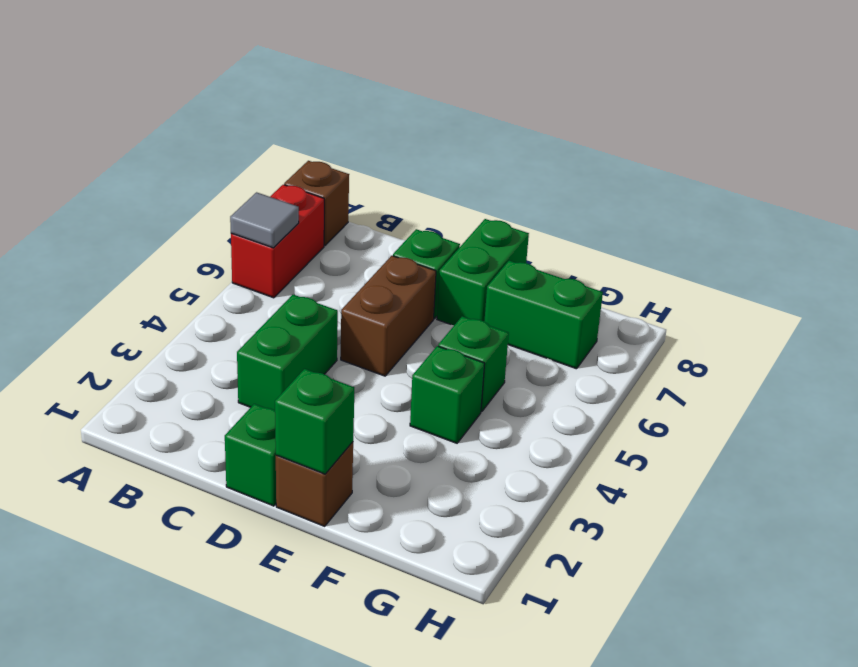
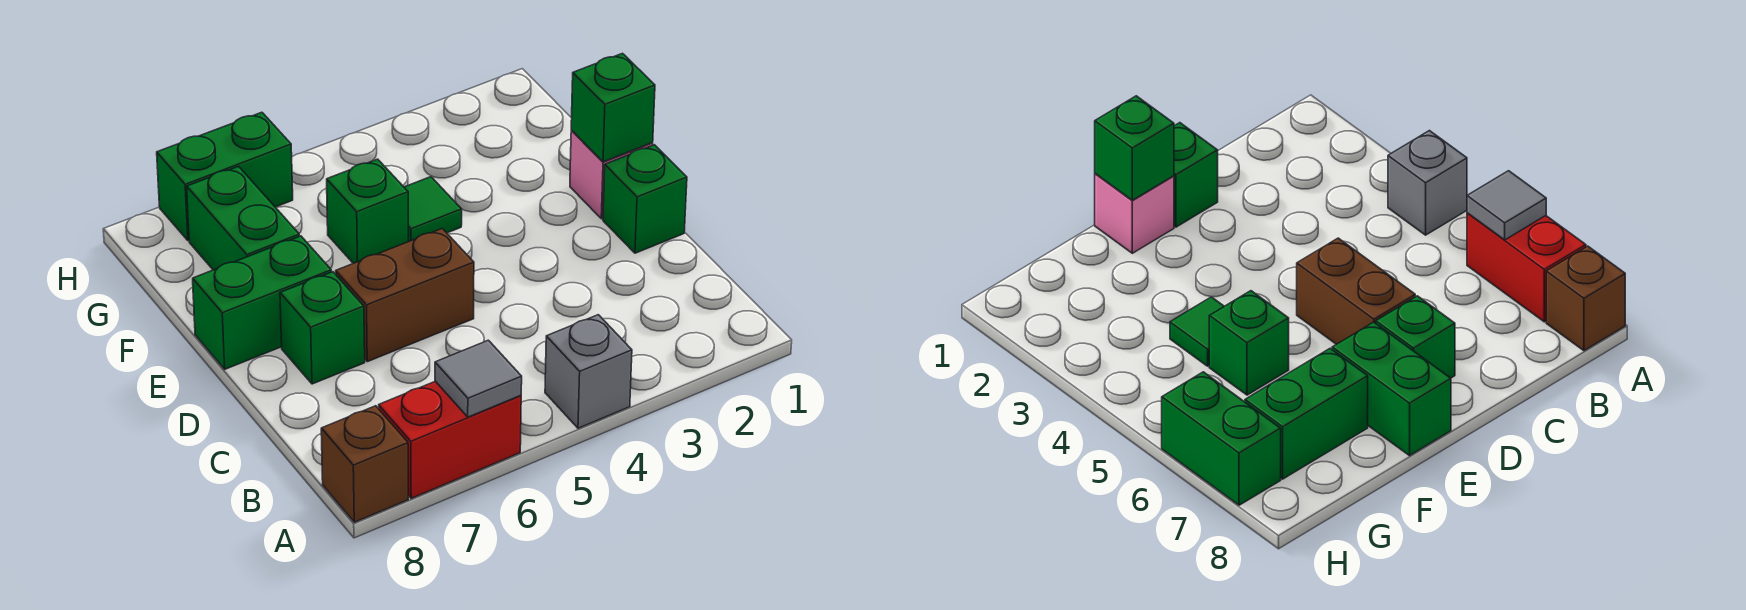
none -> grey brick A4 level 1
green brick C3:C4 level 1 -> green brick H6:H7 level 1
brown brick E1 level 1 -> pink brick E1 level 1
green brick F4 level 1 -> green tile F4 level 1

